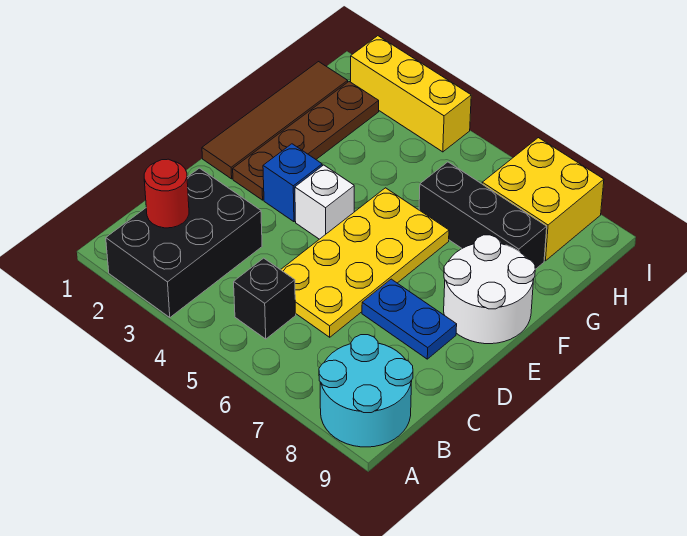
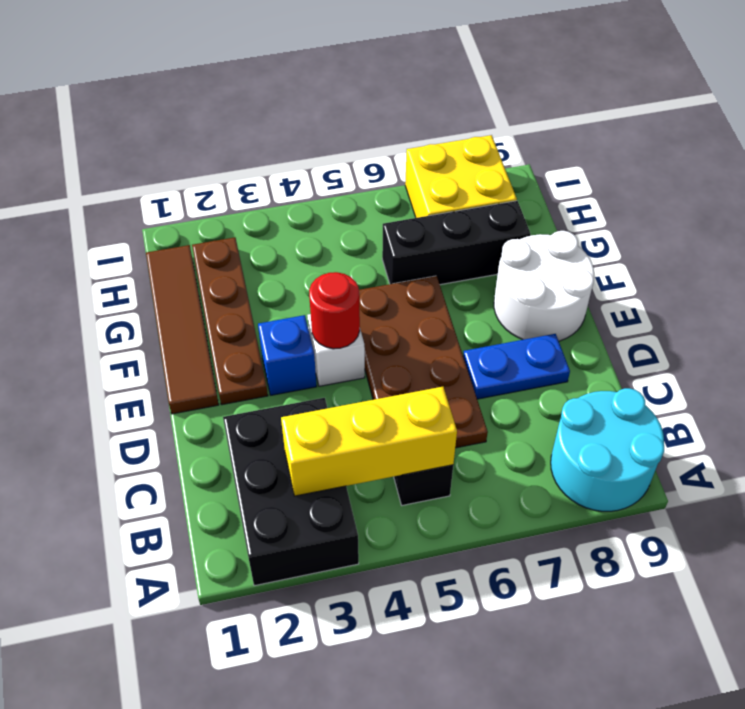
red round brick B2 level 2 -> red round brick E4 level 2
yellow plate C5:F6 level 1 -> brown plate C5:F6 level 1
yellow brick I2:I4 level 1 -> yellow brick B3:B5 level 2

